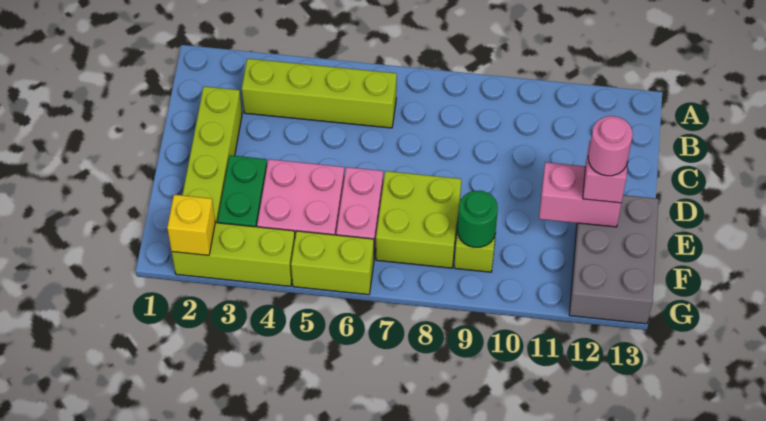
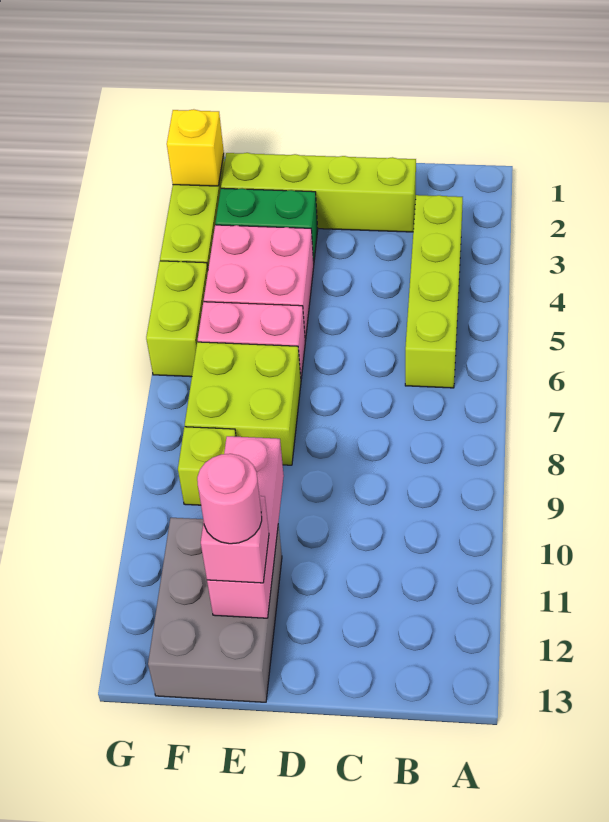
pink brick E11:E12 level 2 -> pink brick E10:E12 level 2
grey brick E12:G13 level 1 -> grey brick E11:F13 level 1
green round brick F9 level 2 -> none

